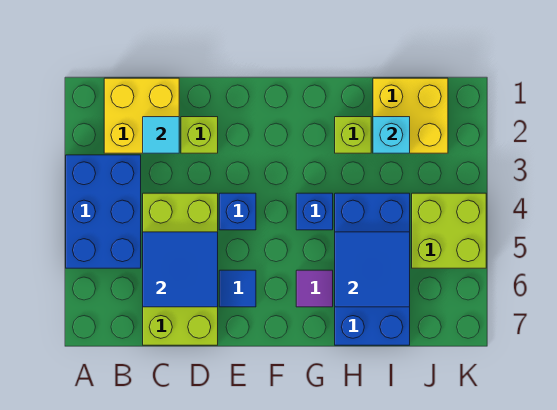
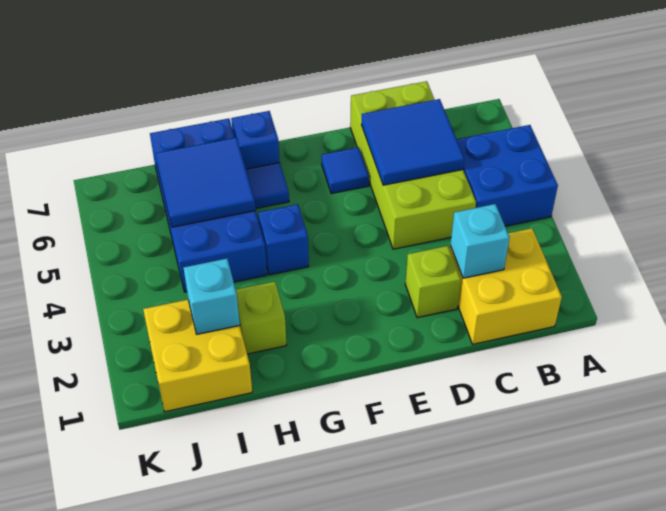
blue brick A3:B5 level 1 -> blue brick A4:B5 level 1
cyan tile C2 level 2 -> cyan brick C2 level 2
blue brick E4 level 1 -> blue brick G7 level 1
purple tile G6 level 1 -> blue tile G6 level 1
lime brick J4:K5 level 1 -> none

